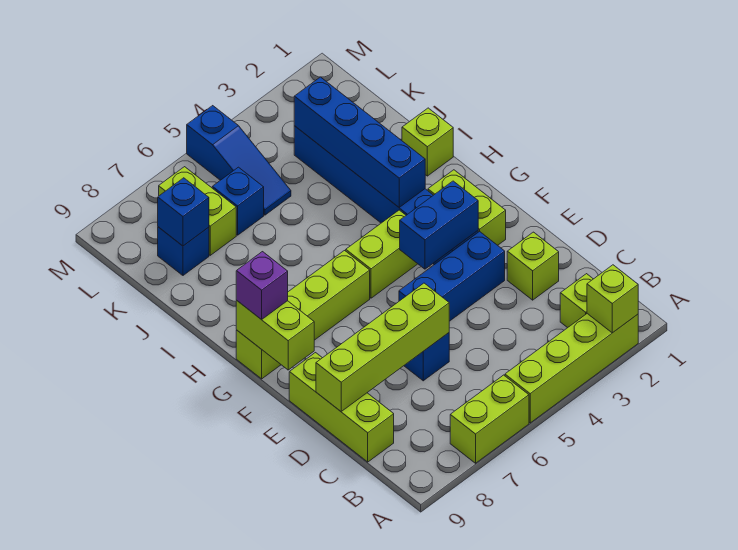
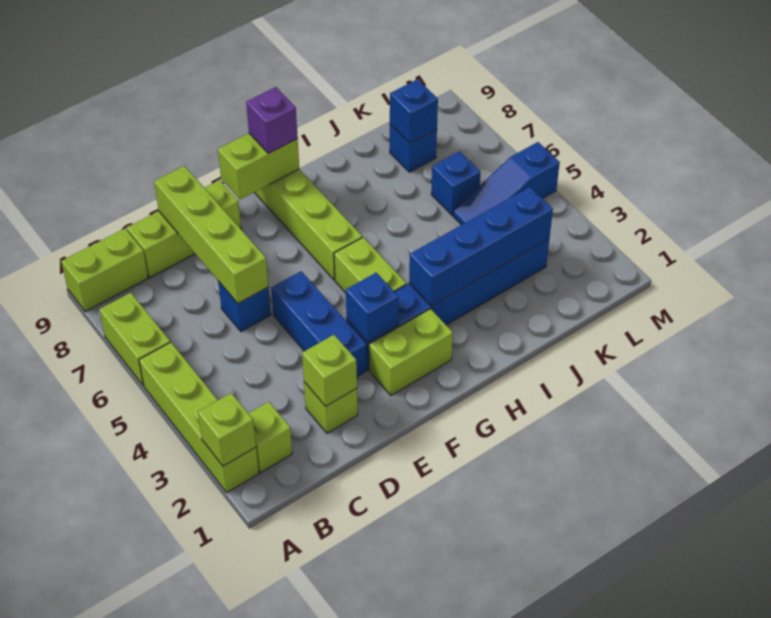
blue brick F3:F4 level 2 -> blue brick F3 level 2
lime brick I1 level 1 -> lime brick D2 level 2
lime brick K7:L7 level 1 -> lime brick A9:B9 level 1

